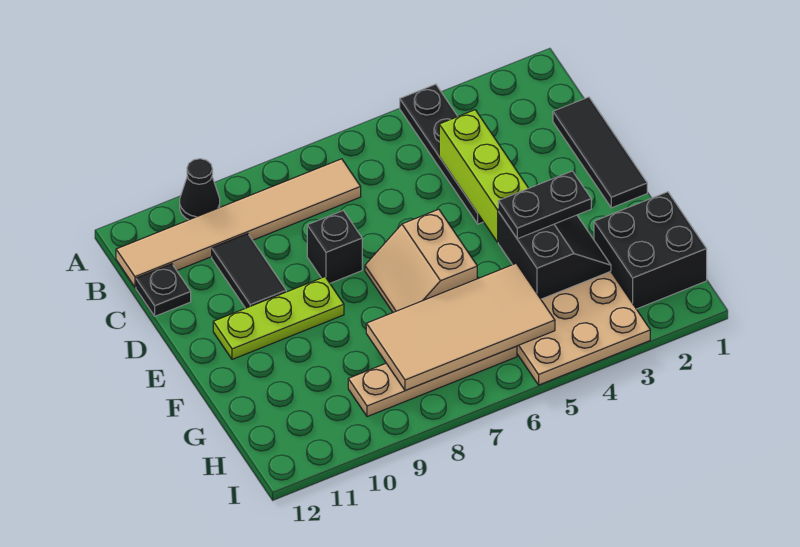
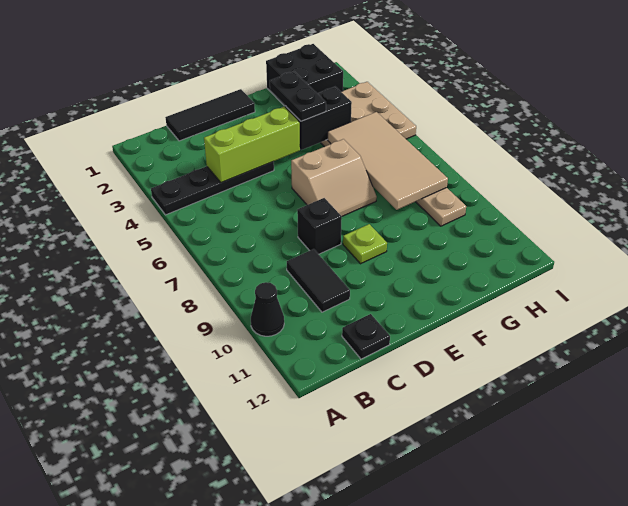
tan tile B7:B12 level 1 -> none
black tile C10:D10 level 1 -> black tile C9:C10 level 1
lime plate E9:E11 level 1 -> lime plate E9 level 1

